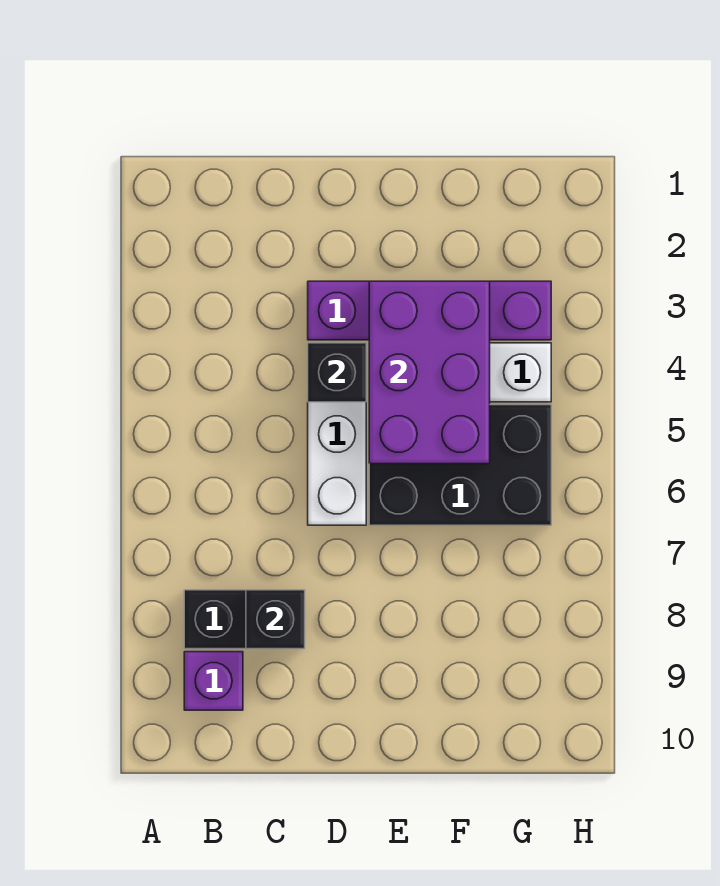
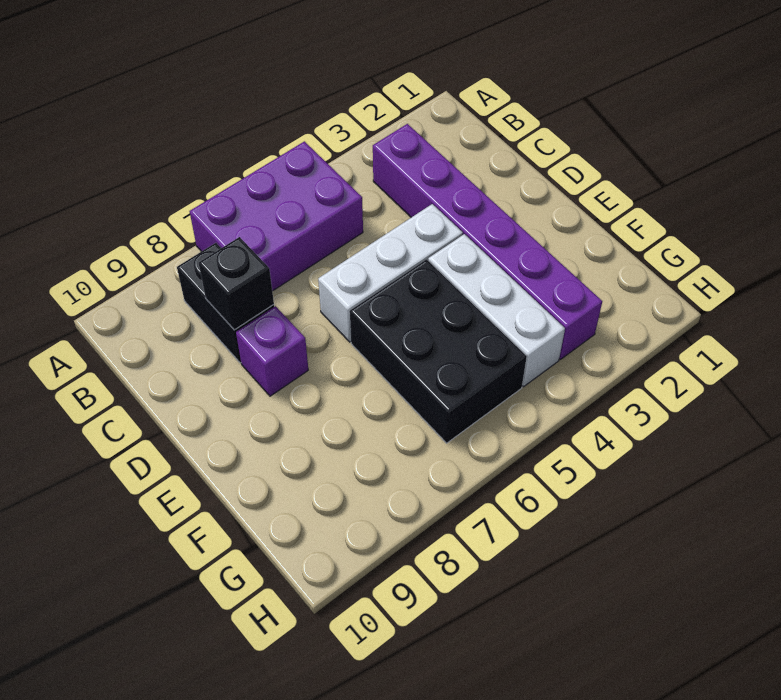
purple brick B9 level 1 -> purple brick D8 level 1
purple brick D3:G3 level 1 -> purple brick B3:G3 level 1
black brick D4 level 2 -> none
purple brick E3:F5 level 2 -> purple brick A5:B7 level 1

